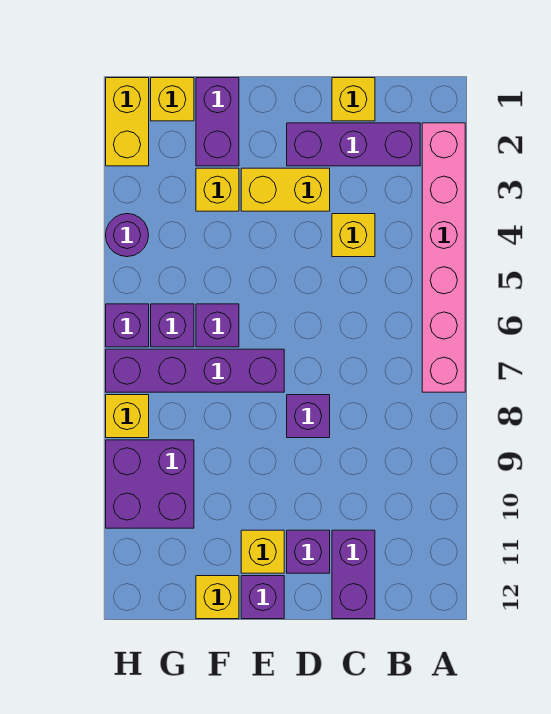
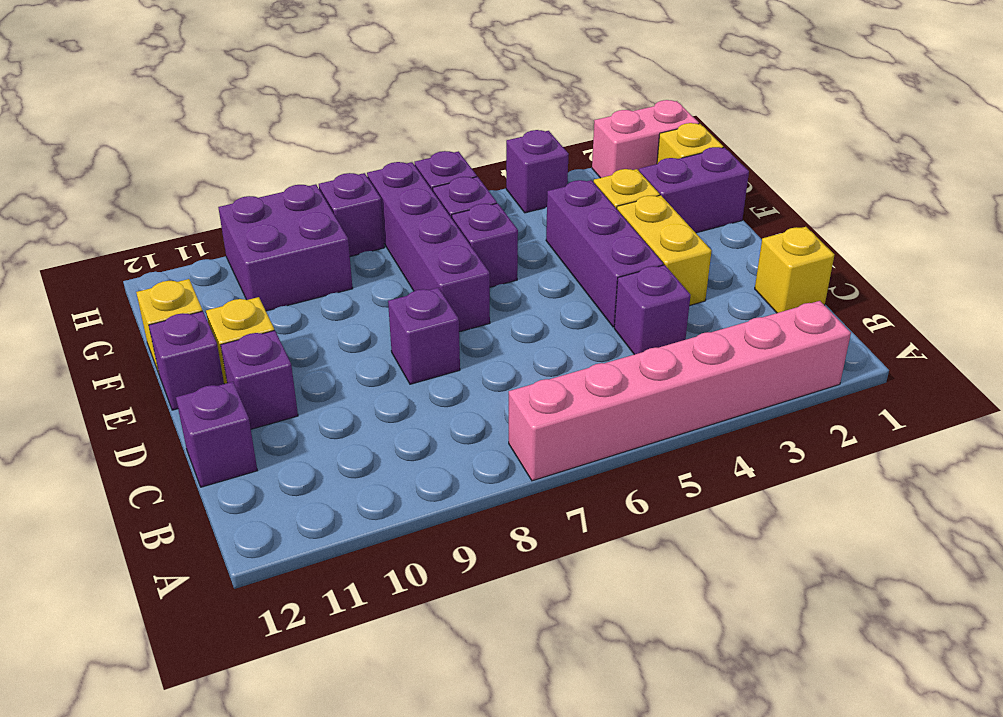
purple brick B2:D2 level 1 -> purple brick D4:F4 level 1
yellow brick C4 level 1 -> purple brick C4 level 1
purple brick C11:C12 level 1 -> purple brick C12 level 1
yellow brick H1:H2 level 1 -> pink brick H1:H2 level 1
purple round brick H4 level 1 -> purple brick H4 level 1
yellow brick H8 level 1 -> purple brick H8 level 1

